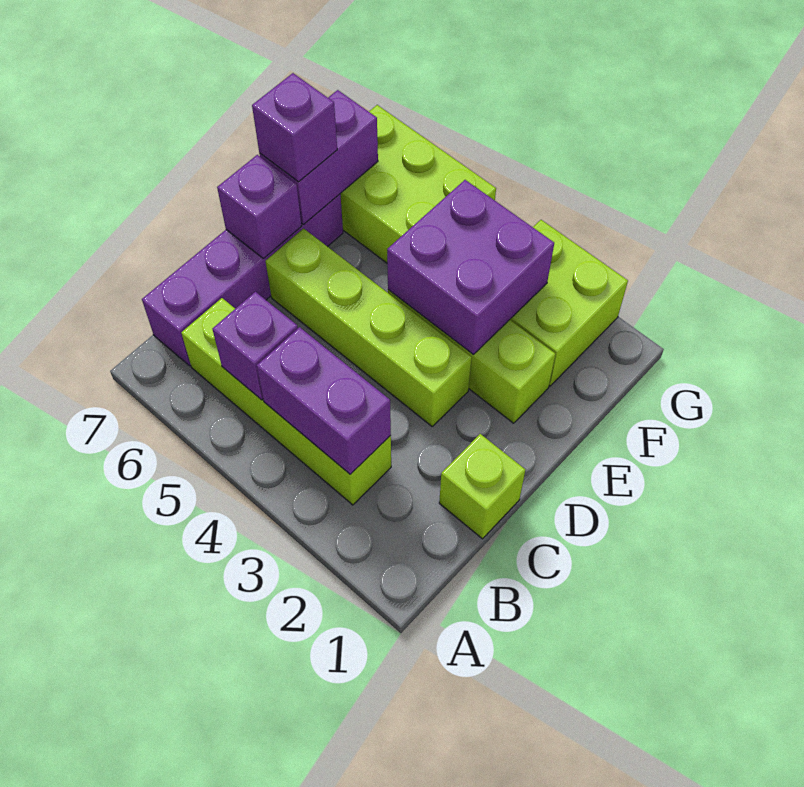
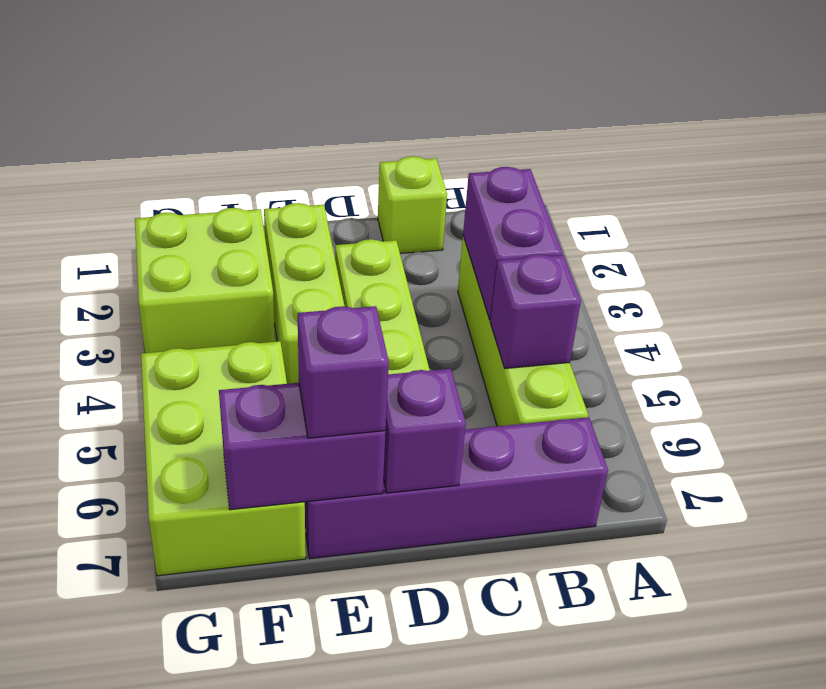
purple brick E3:F4 level 2 -> none

